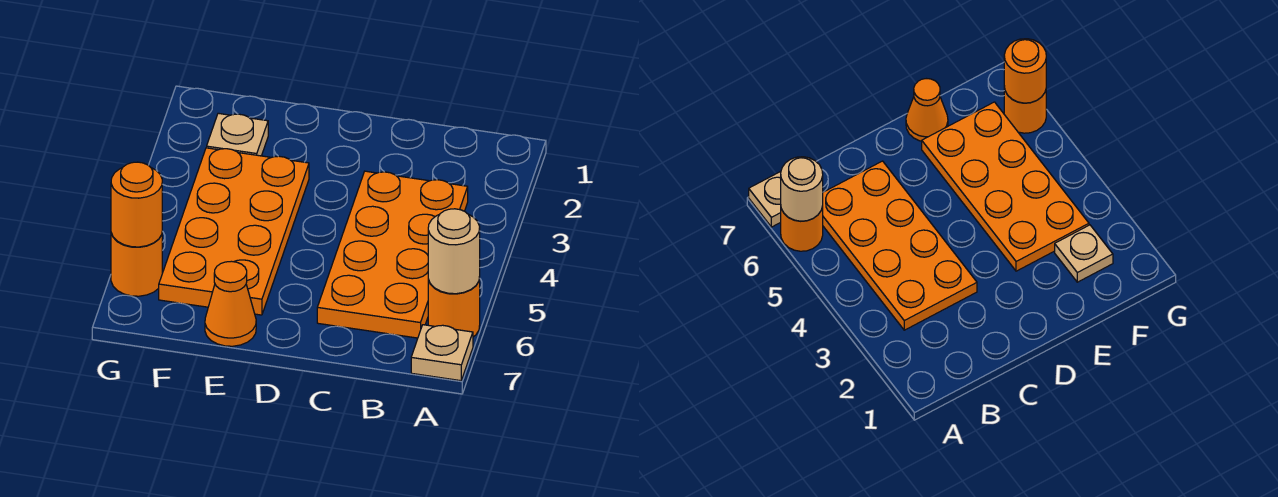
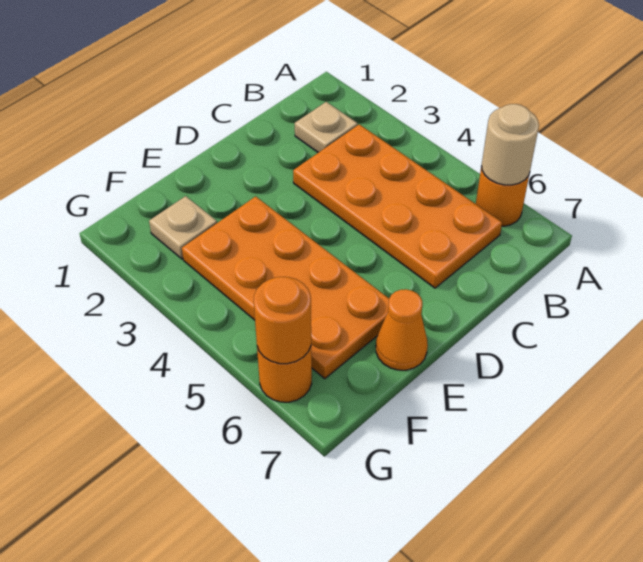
tan plate A7 level 1 -> tan plate B2 level 1

